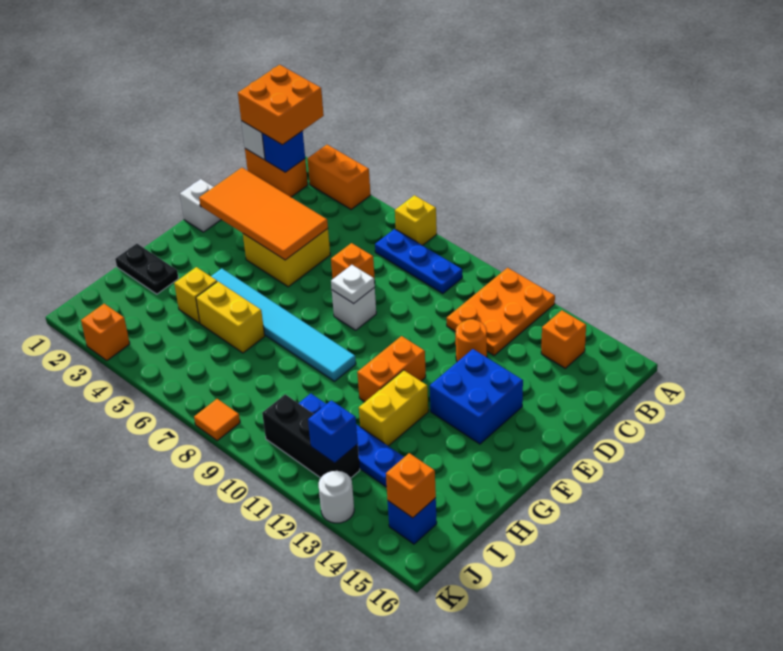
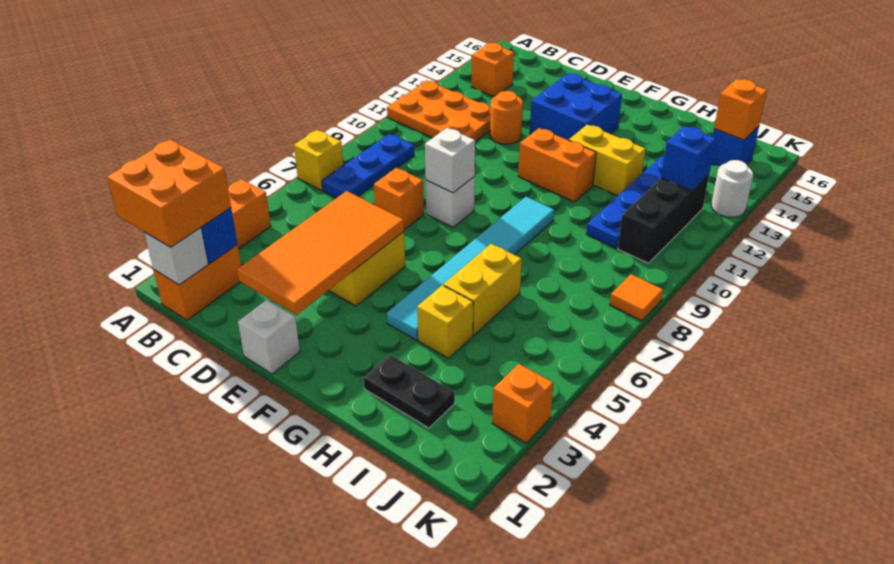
white plate E8 level 2 -> white brick E8 level 2
black plate H1:H2 level 1 -> black plate H2:I2 level 1

